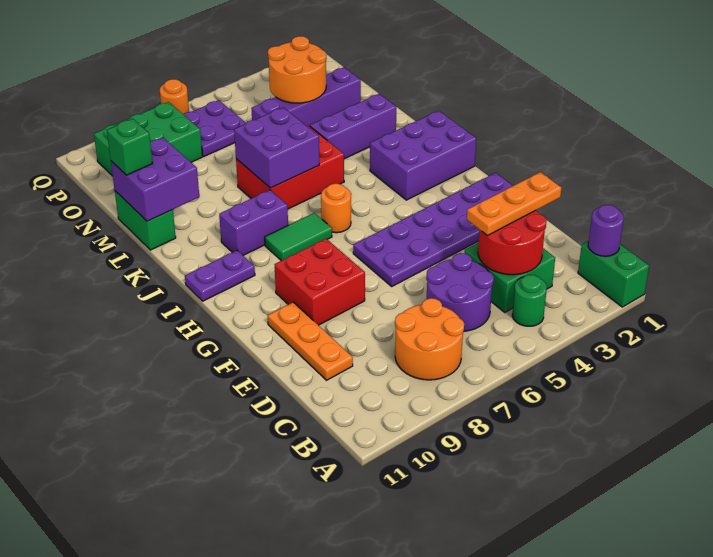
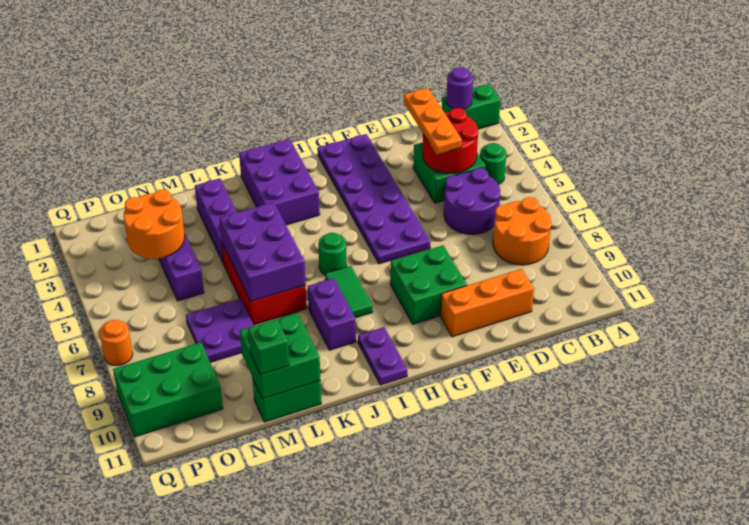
orange plate D10:F10 level 1 -> orange brick D10:F10 level 1
red brick F8:G9 level 1 -> green brick F8:G9 level 1
orange round brick I6 level 1 -> green round brick I6 level 1
purple brick K6:L7 level 2 -> purple brick K5:L7 level 2
purple brick L10:M11 level 2 -> green brick L10:M11 level 2
purple plate O6:P7 level 1 -> purple plate M7:N8 level 1
green brick O8:P10 level 1 -> green brick O9:Q10 level 1

